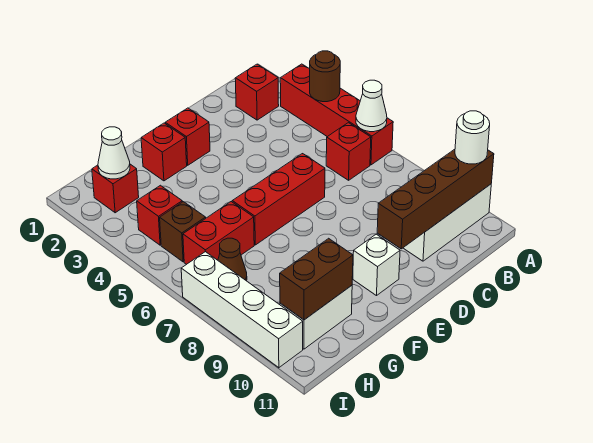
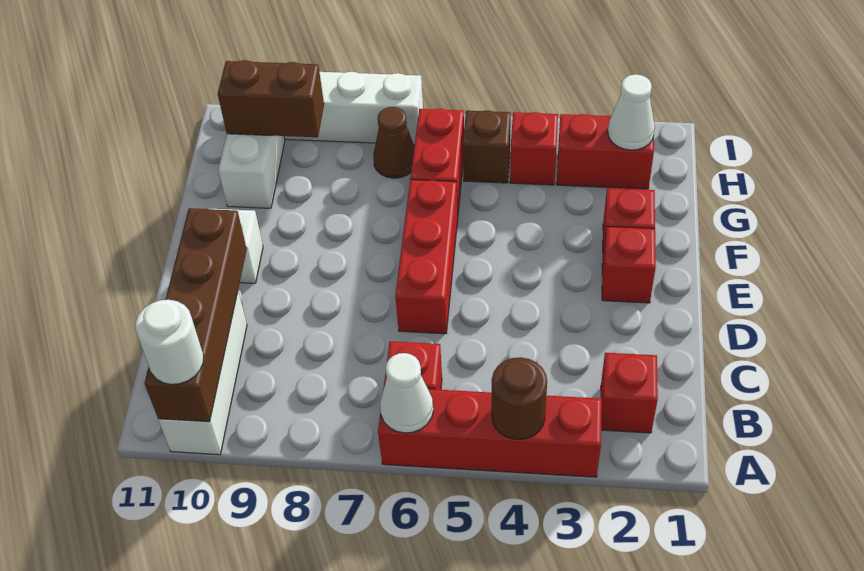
brown brick G10:H10 level 2 -> brown brick H9:H10 level 2
red brick H2 level 1 -> red brick H2:H3 level 1

